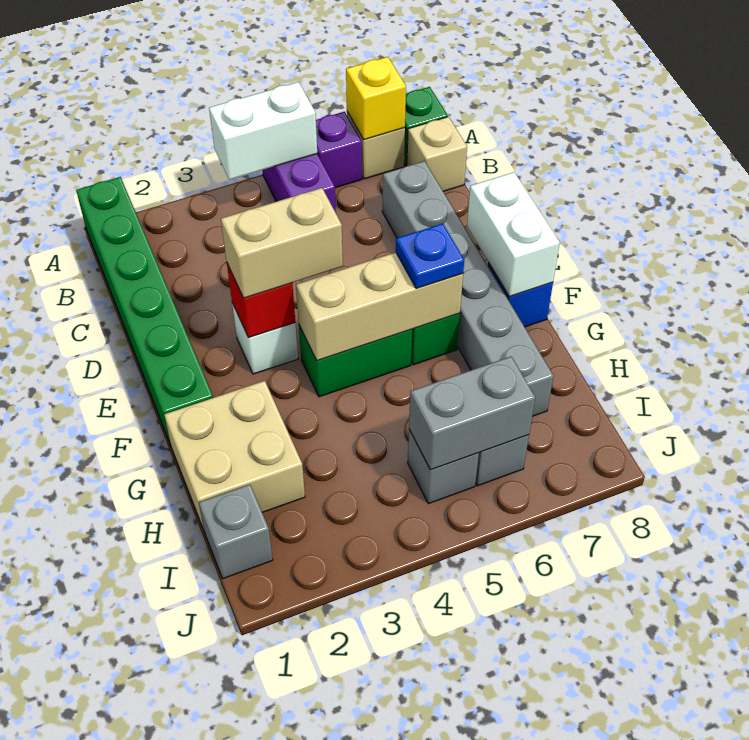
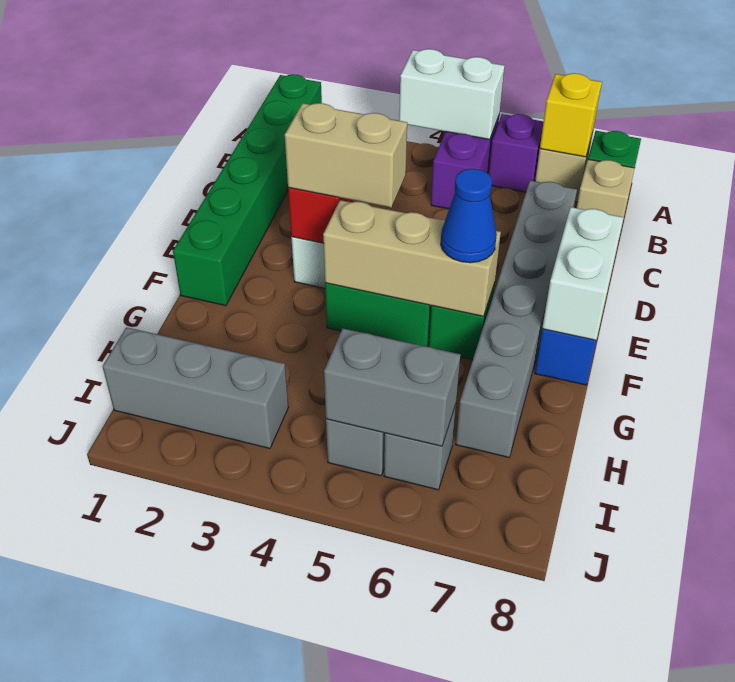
blue plate F6 level 3 -> blue cone F6 level 3
tan brick G1:H2 level 1 -> none
grey brick I1 level 1 -> grey brick I1:I3 level 1

